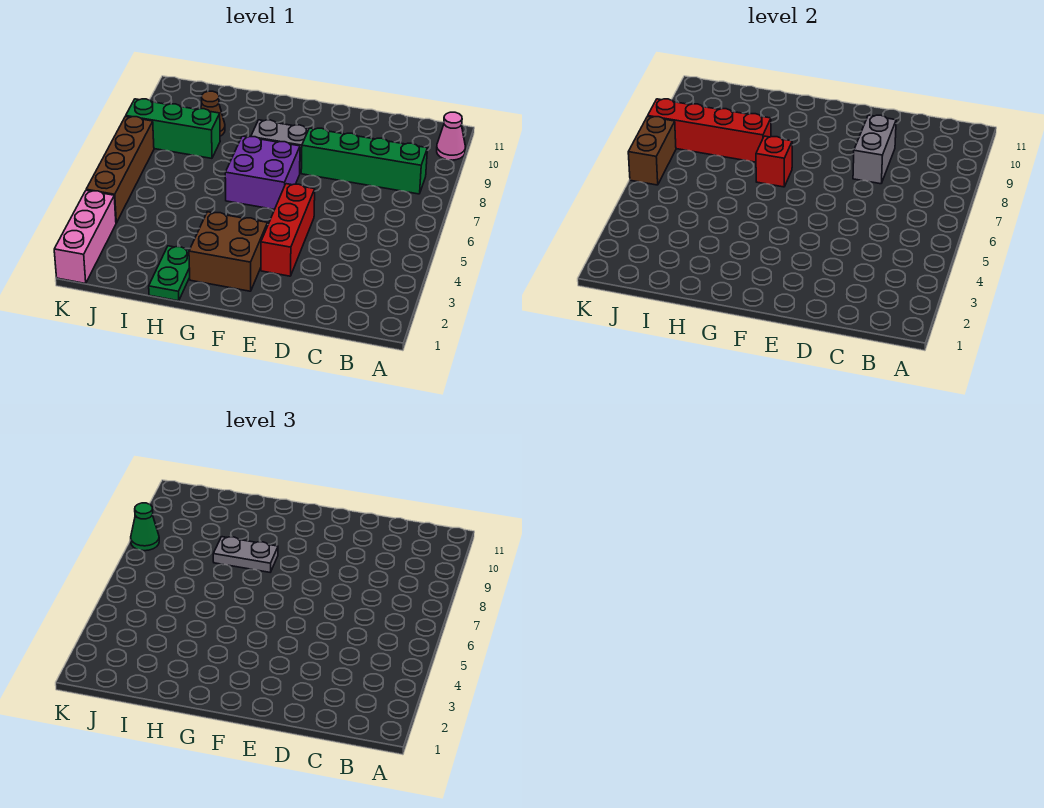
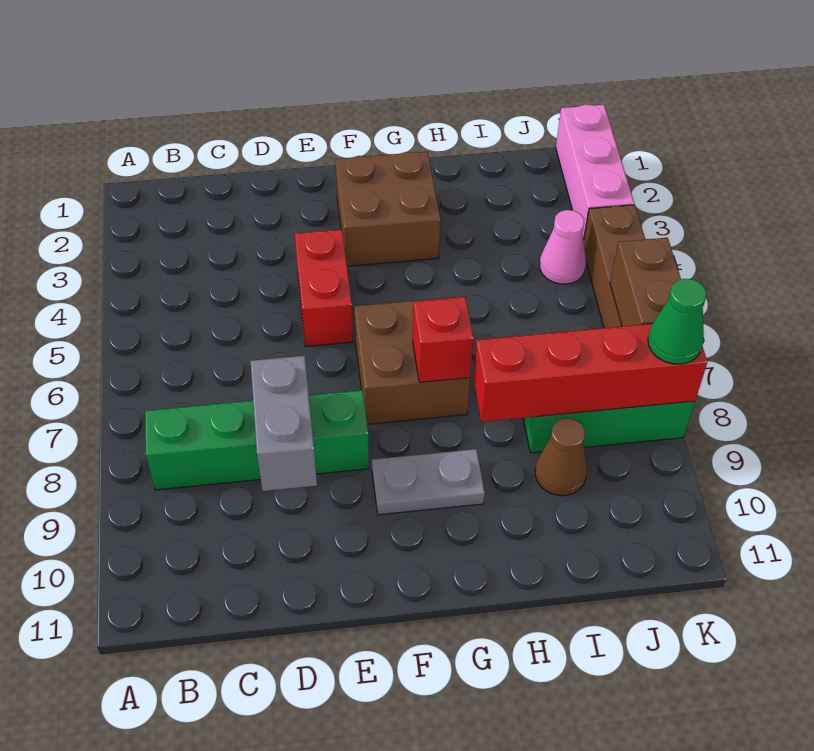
pink cone A10 level 1 -> pink cone J4 level 1
red brick E3:E5 level 1 -> red brick E4:E5 level 1
purple brick F6:G7 level 1 -> brown brick F6:G7 level 1
grey plate G8:H8 level 3 -> none
green plate H1:H2 level 1 -> none

